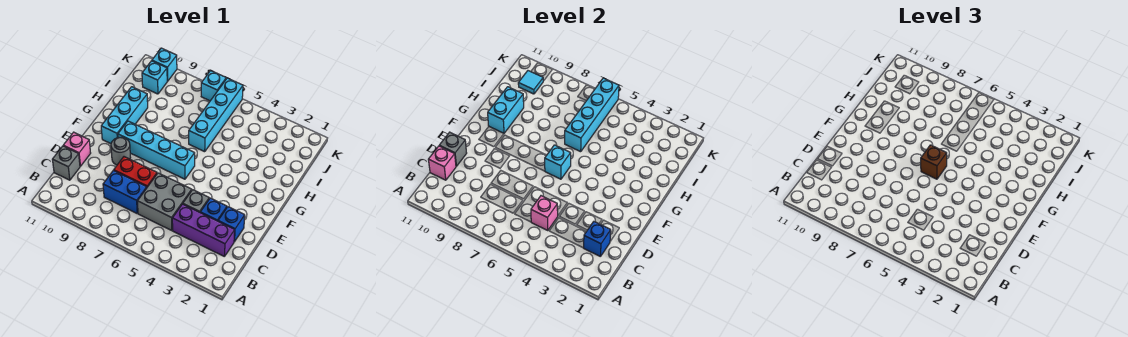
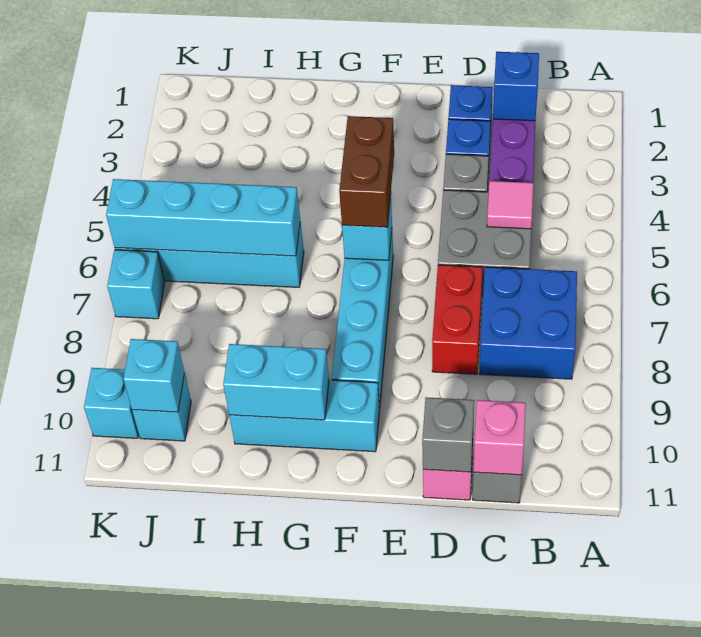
pink brick C5 level 2 -> pink tile C5 level 2
blue brick C7:C8 level 1 -> blue brick B7:C8 level 1
grey round brick E9 level 1 -> none
brown brick F6 level 3 -> brown brick F5:F6 level 3
cyan tile J10 level 2 -> cyan brick J10 level 2

